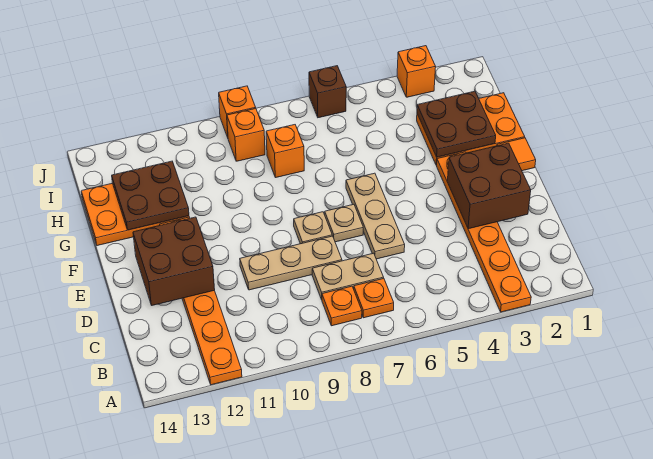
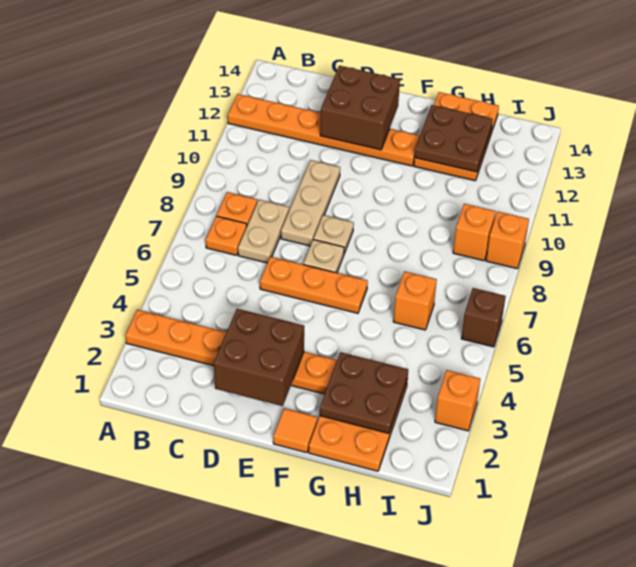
tan plate D6:F6 level 1 -> orange plate D6:F6 level 1
orange brick H8 level 1 -> orange brick H6 level 1

